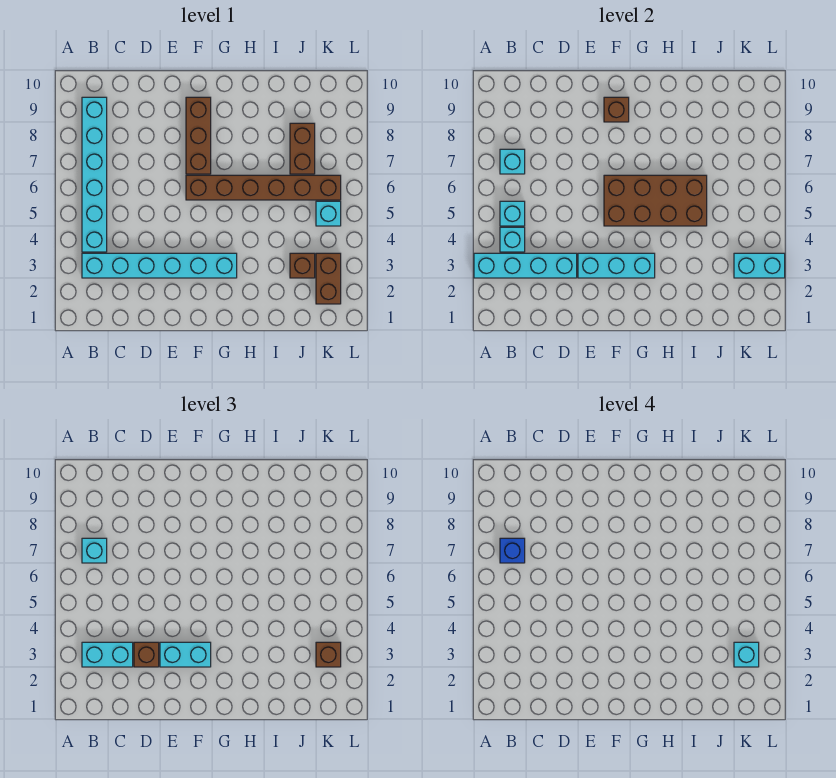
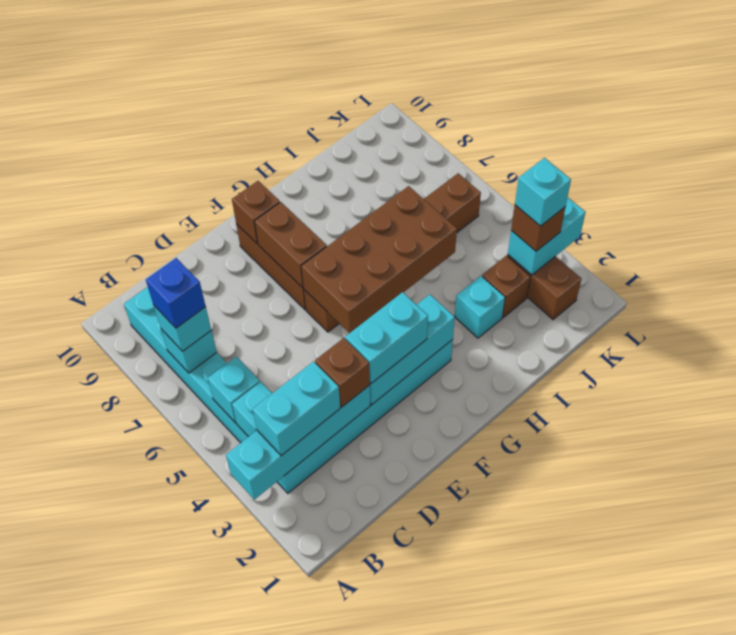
brown brick J7:J8 level 1 -> brown brick F7:F8 level 2
cyan brick K5 level 1 -> cyan brick I3 level 1

